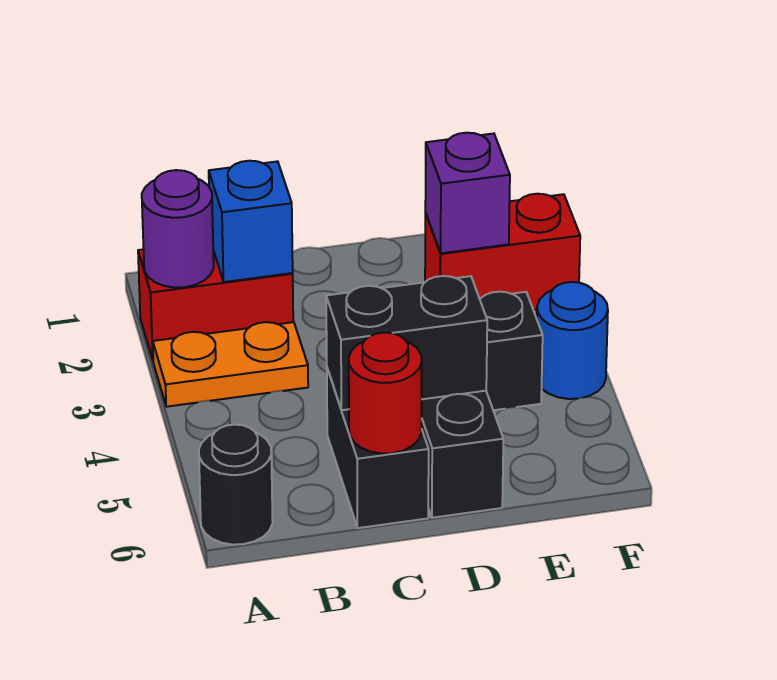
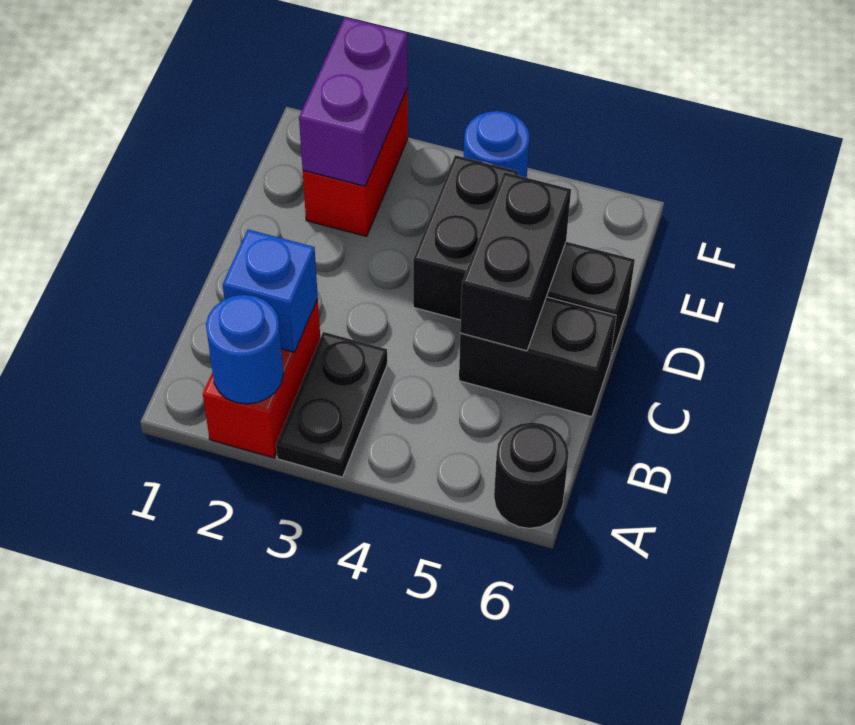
purple round brick A2 level 2 -> blue round brick A2 level 2
orange plate A3:B3 level 1 -> black plate A3:B3 level 1
red round brick C6 level 2 -> none
purple brick E2 level 2 -> purple brick E2:F2 level 2

